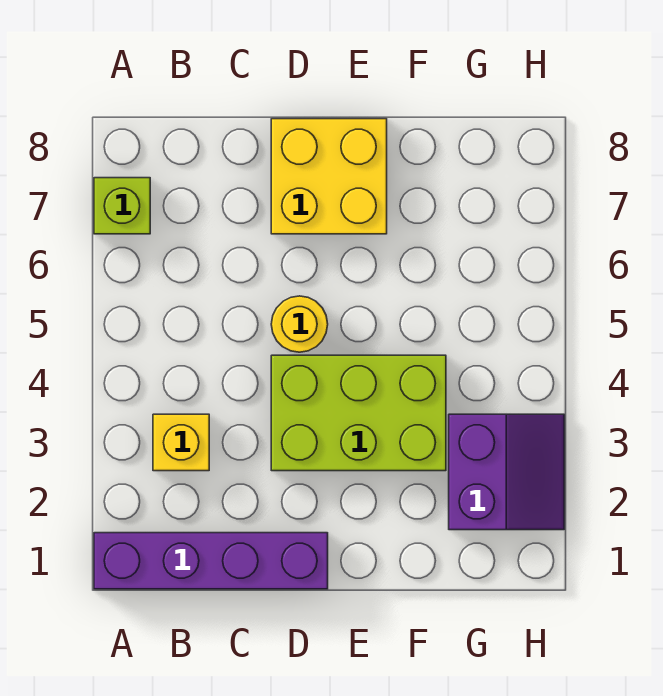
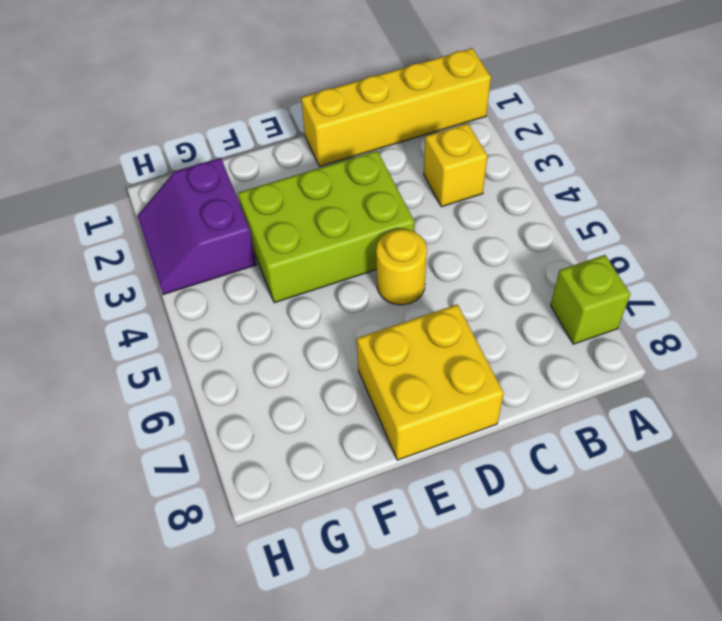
purple brick A1:D1 level 1 -> yellow brick A1:D1 level 1

